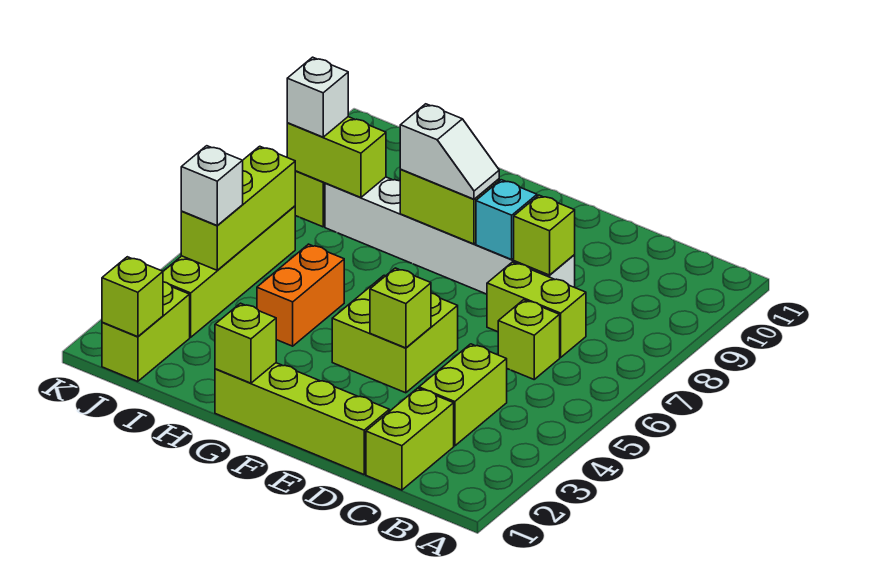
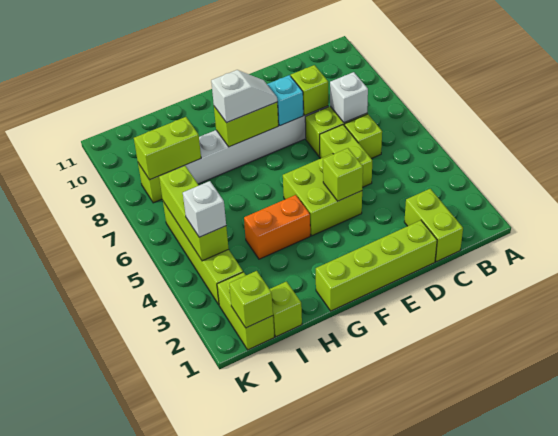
lime brick C3:C4 level 1 -> lime brick D5:D6 level 1
lime brick G1 level 2 -> lime brick I1 level 1
orange brick H4:H5 level 1 -> orange brick G4:H4 level 1
white brick J8 level 3 -> white brick C7 level 2

